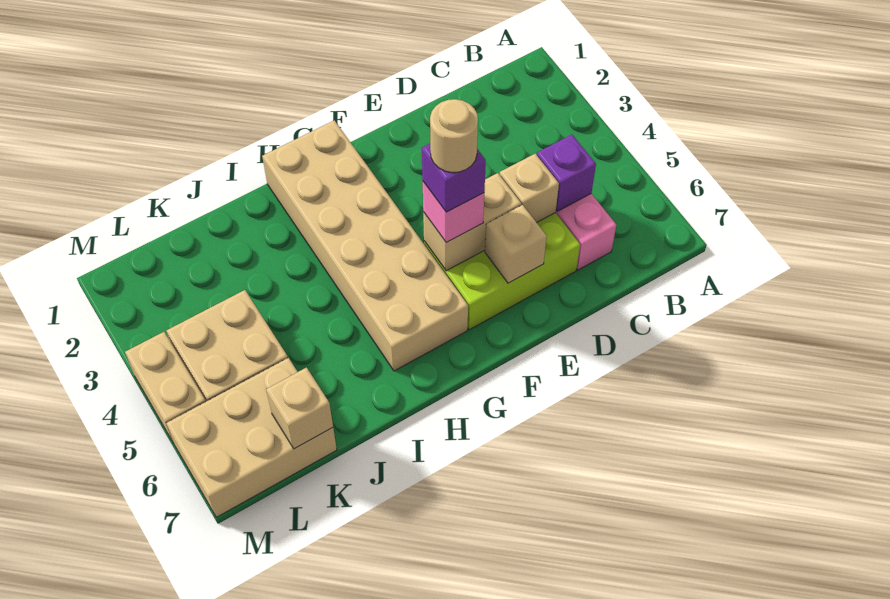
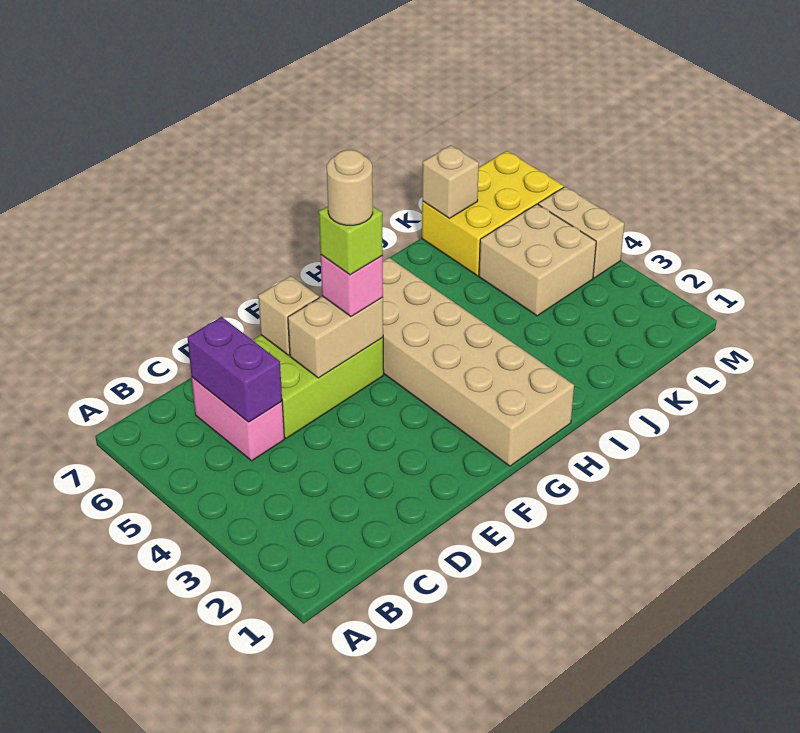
purple brick C5 level 2 -> purple brick C5:C6 level 2
tan brick D5 level 2 -> none
purple brick F5 level 4 -> lime brick F5 level 4
tan brick K6:M7 level 1 -> yellow brick K6:M7 level 1

